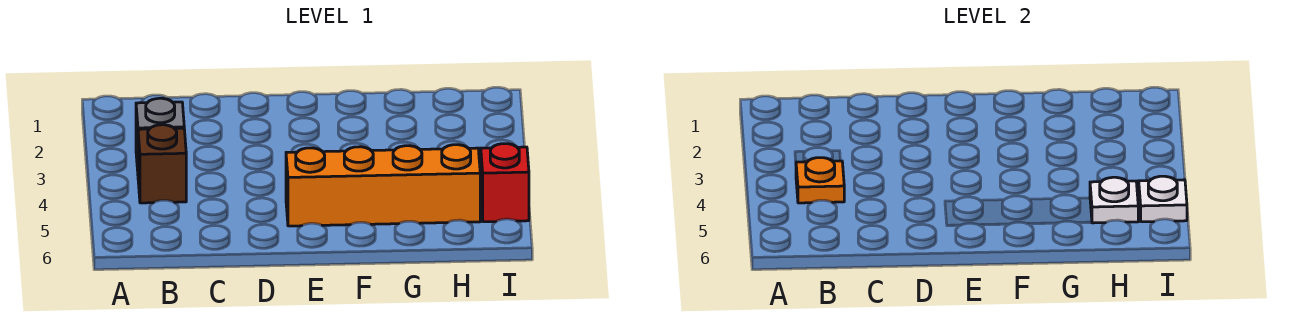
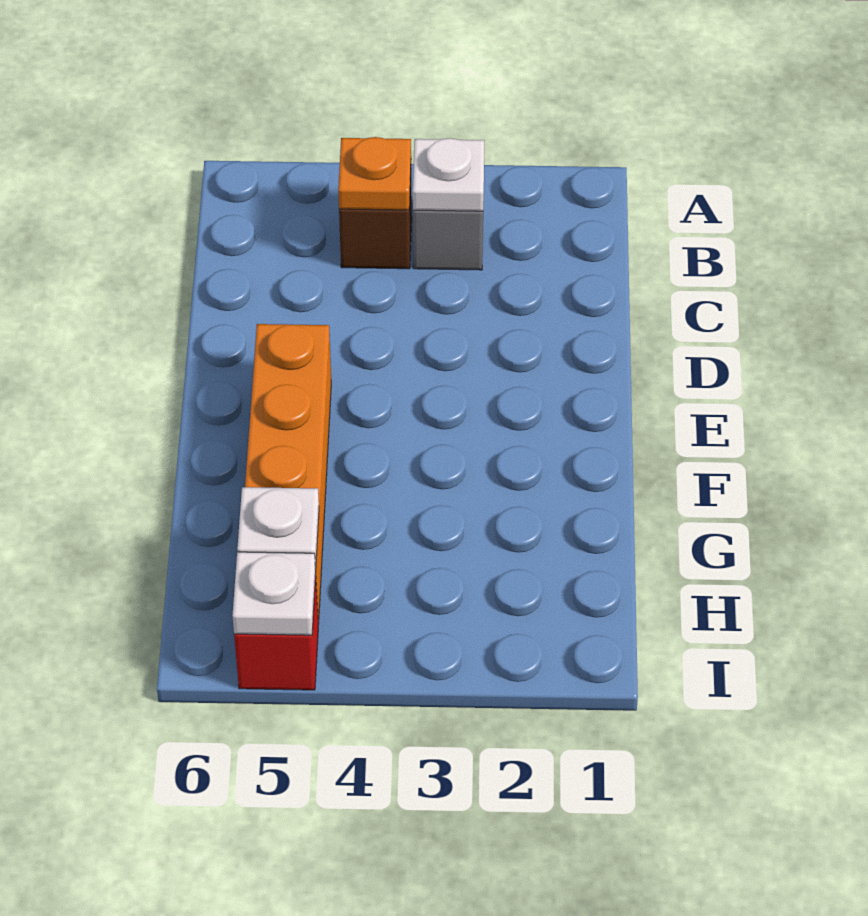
none -> white plate B3 level 2

